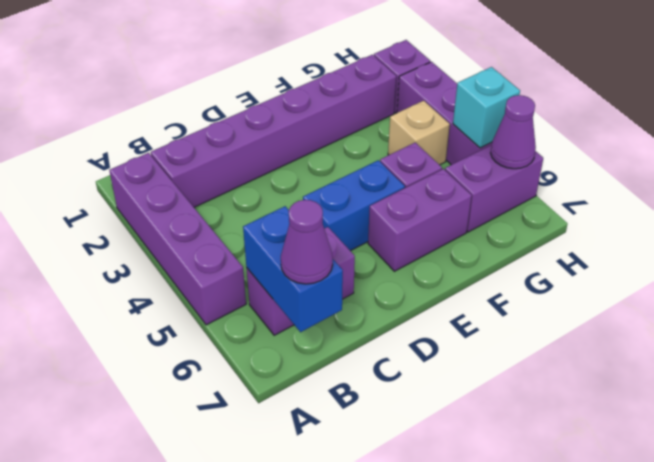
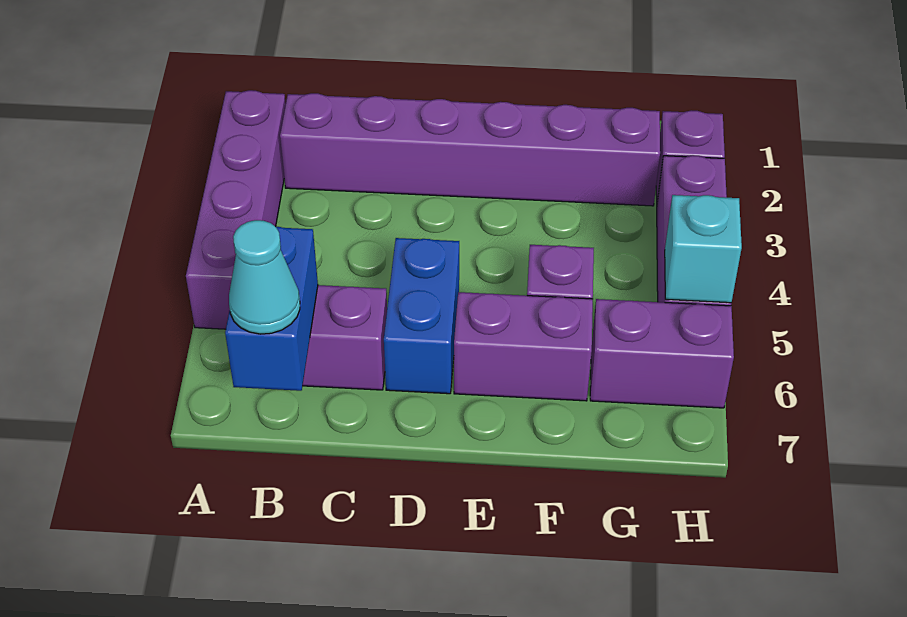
purple cone B7 level 3 -> cyan cone B7 level 3
blue brick D5:E5 level 1 -> blue brick D5:D6 level 1
tan brick G4 level 1 -> none
purple cone H6 level 2 -> none

